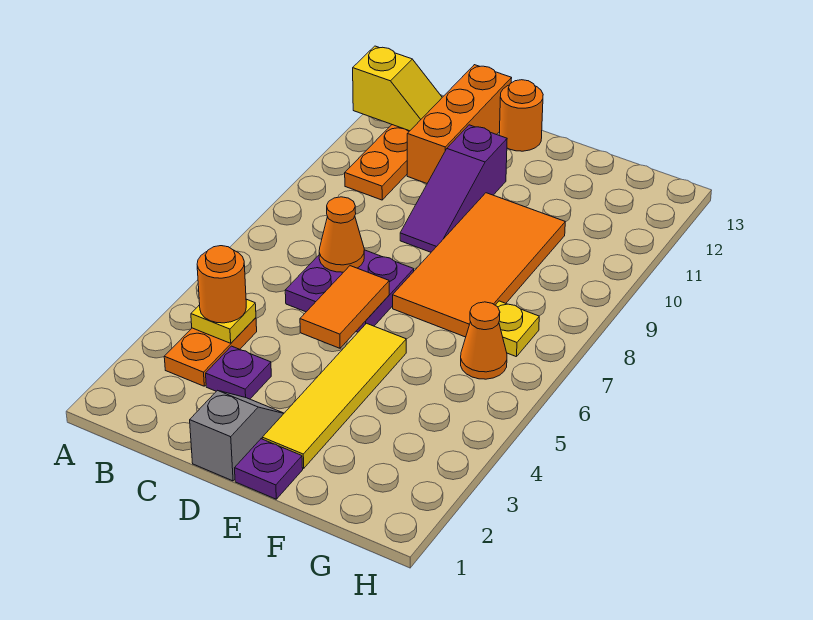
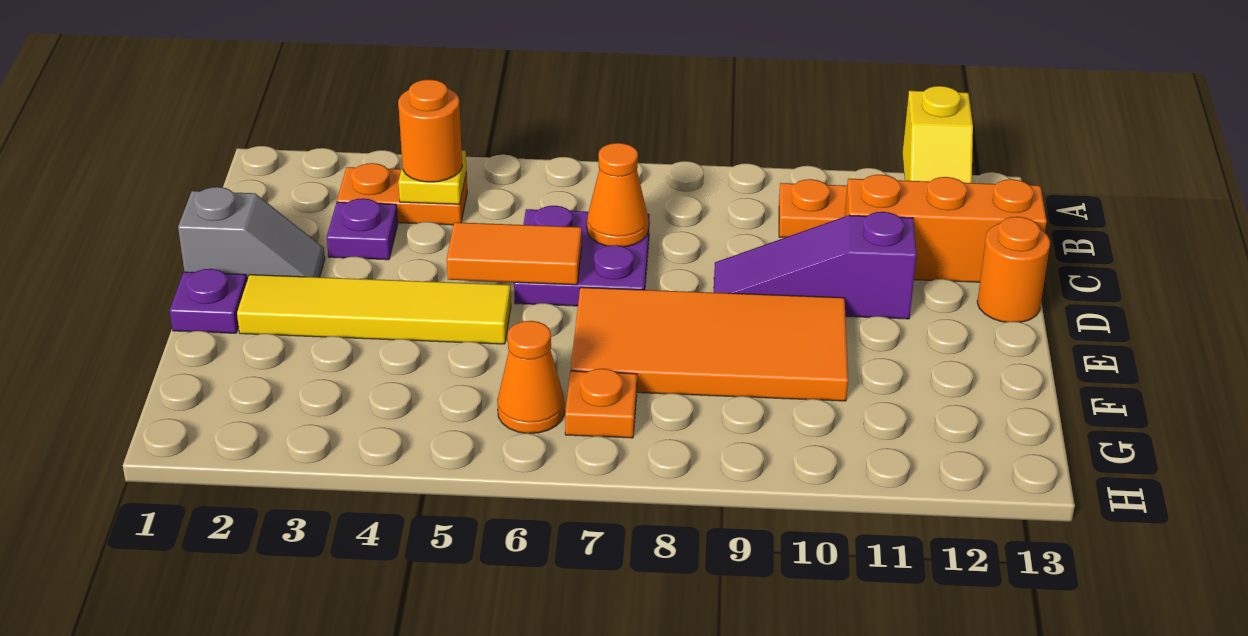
yellow plate G7 level 1 -> orange plate G7 level 1

